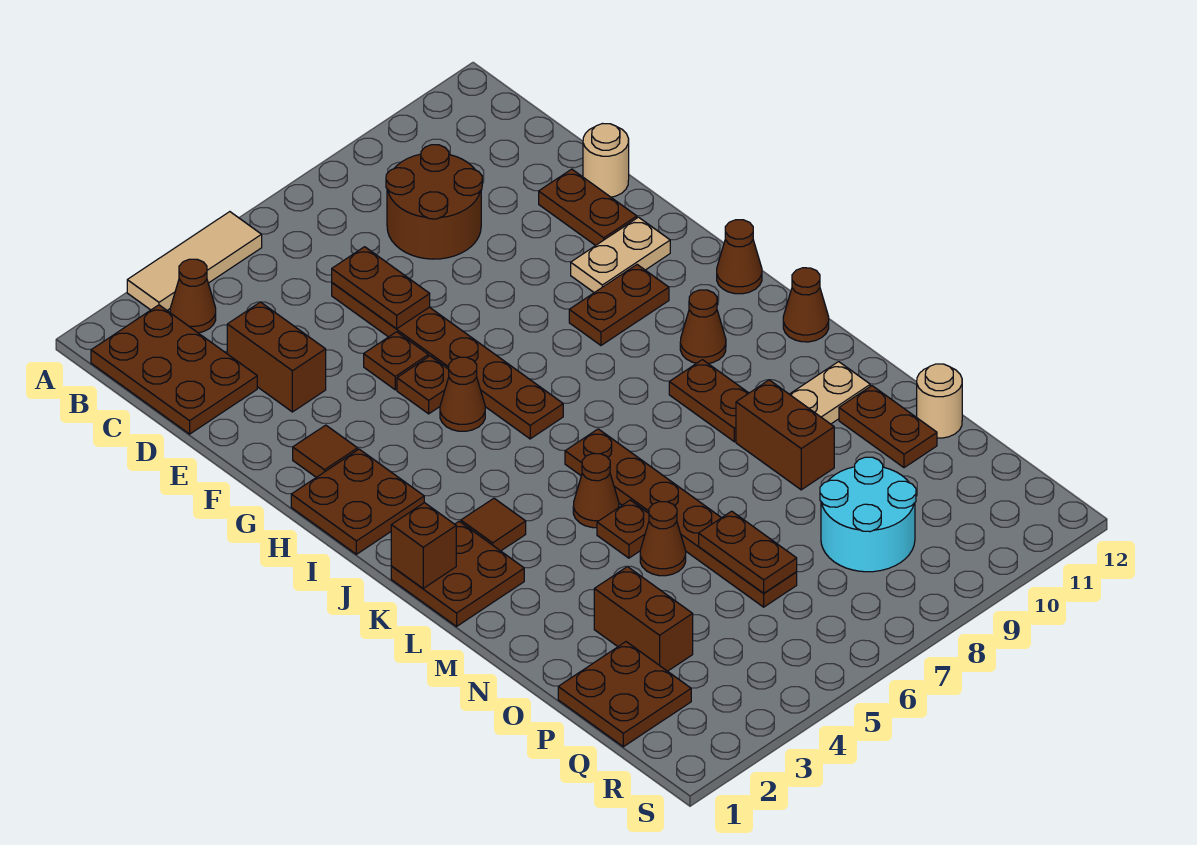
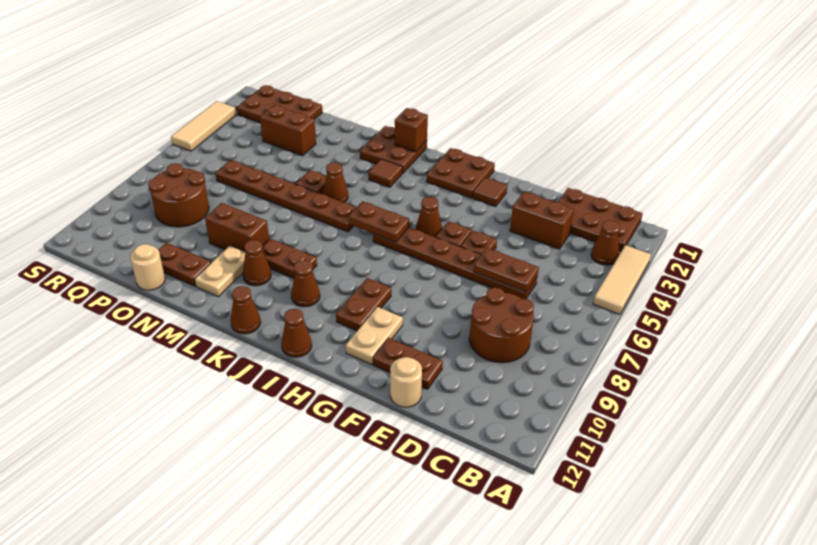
brown cone N5 level 1 -> brown cone L10 level 1
brown plate O6:P6 level 2 -> brown plate I6:J6 level 2
brown plate P1:Q2 level 1 -> brown plate P1:R2 level 1
cyan round brick P8:Q9 level 1 -> brown round brick P8:Q9 level 1
none -> tan tile S3:S5 level 1

